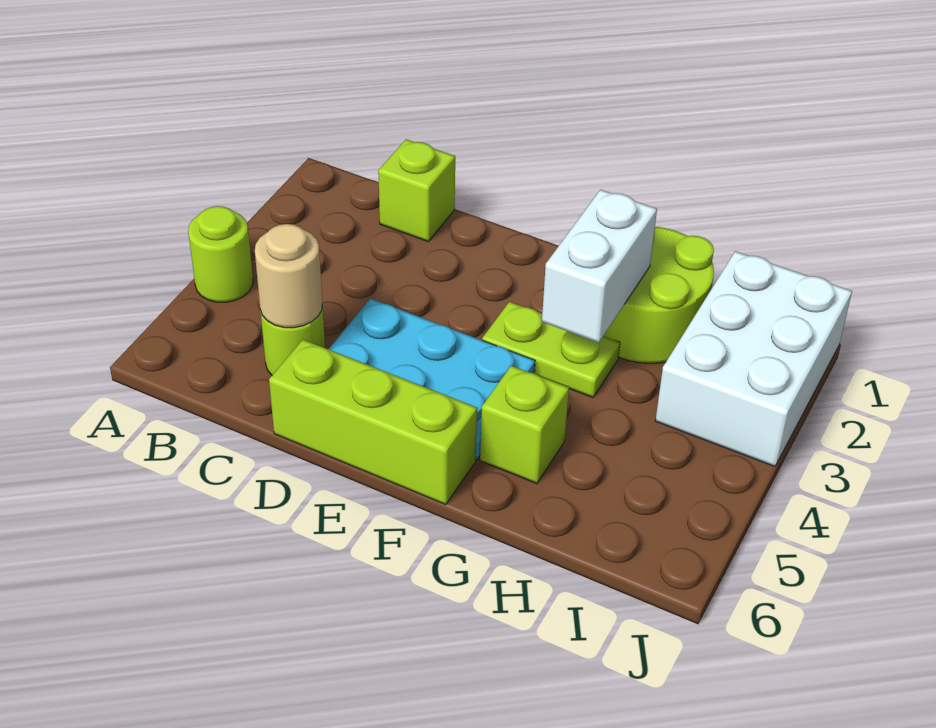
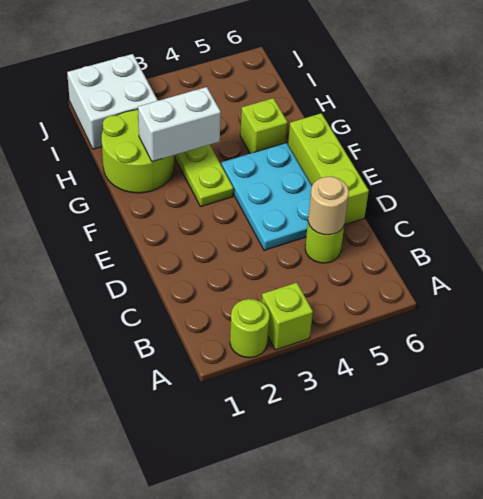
lime round brick A4 level 1 -> lime round brick A2 level 1
lime brick C1 level 1 -> lime brick A3 level 1
white brick I1:J3 level 1 -> white brick I1:J2 level 1

